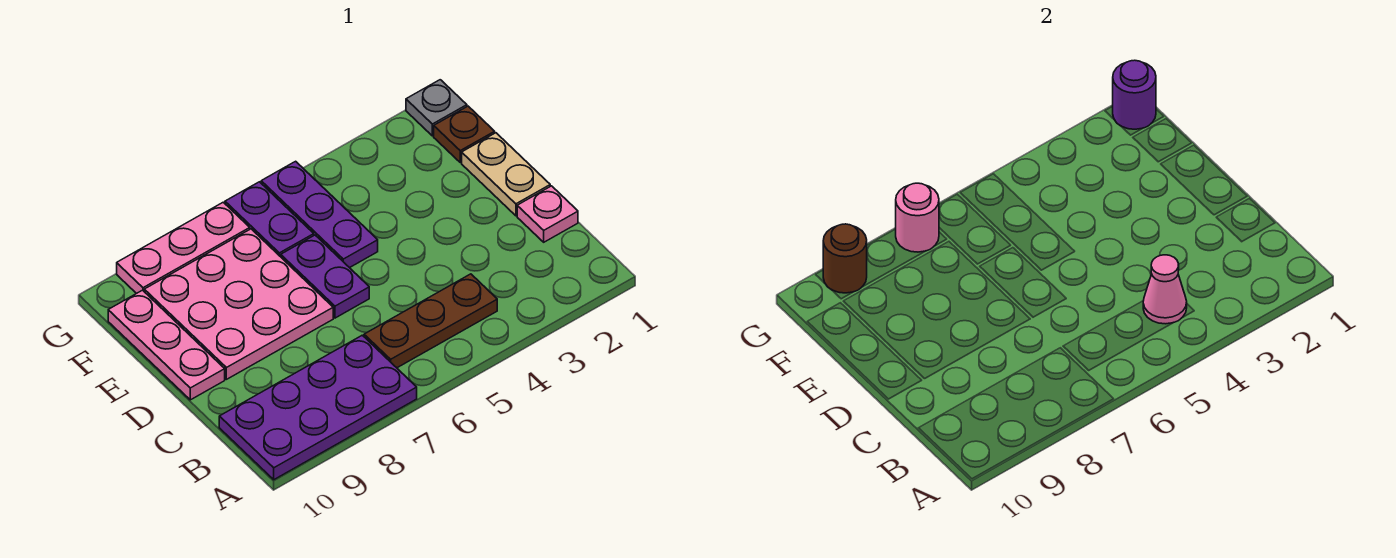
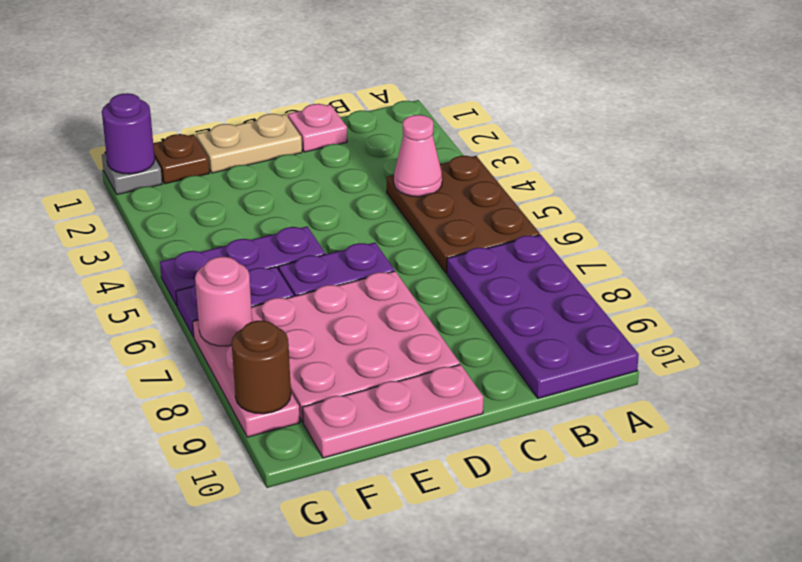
brown plate B4:B6 level 1 -> brown plate A4:B6 level 1

